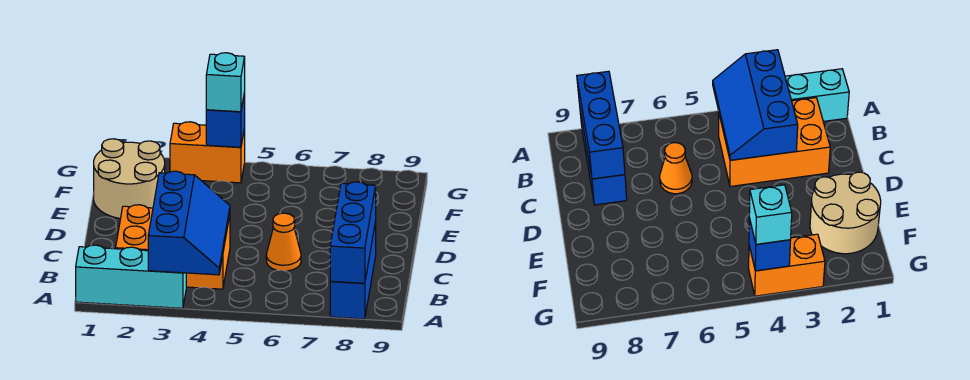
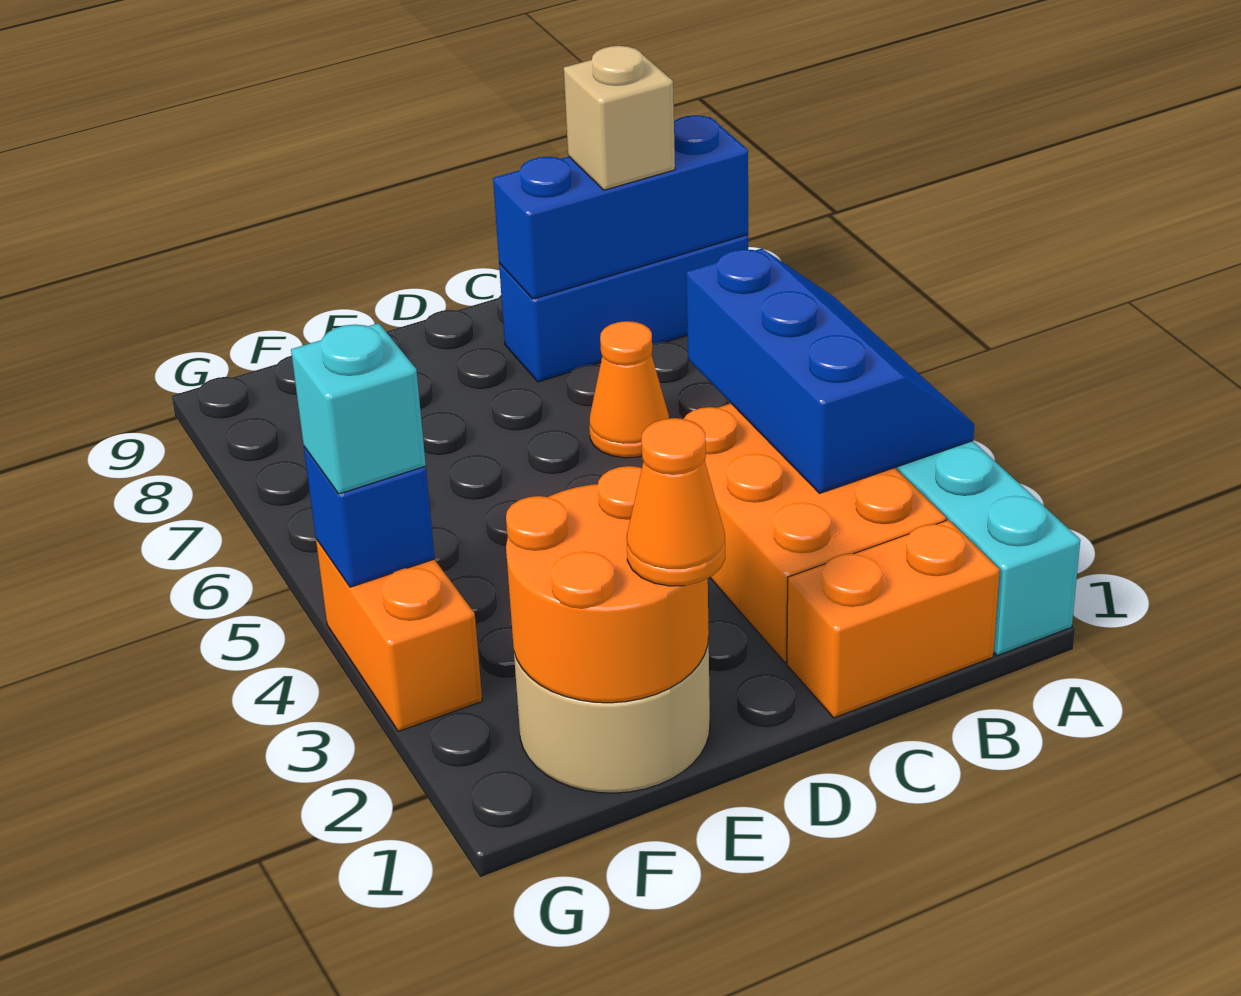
blue slope A3:C4 level 2 top 3 -> blue slope A3:B5 level 2 top B
none -> orange brick B1:C1 level 1
none -> tan brick B8 level 3
none -> orange round brick E1:F2 level 2
none -> orange cone E1 level 3

